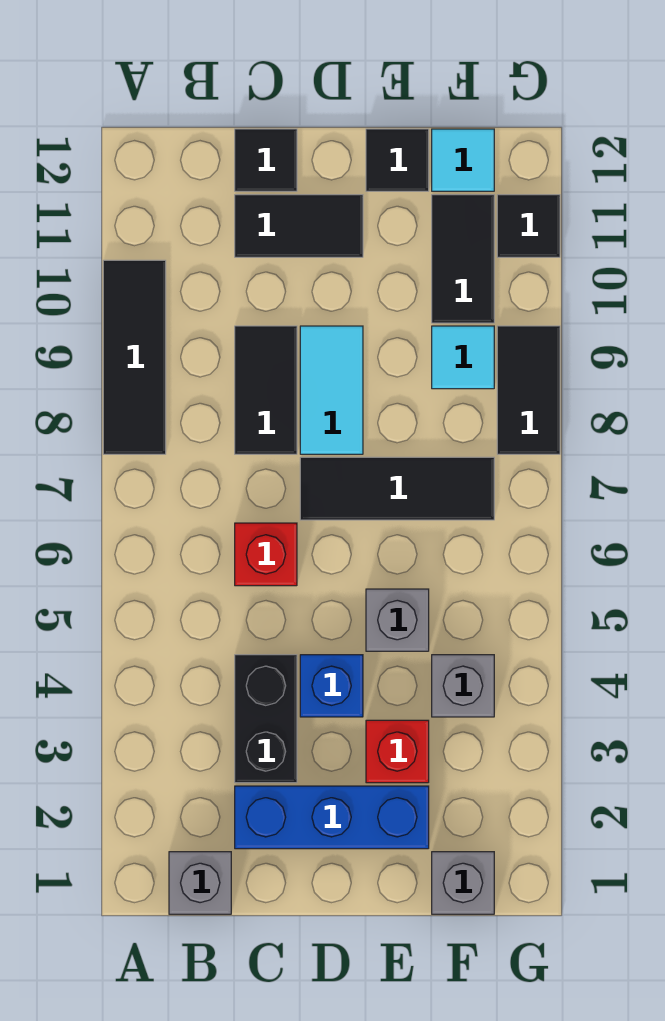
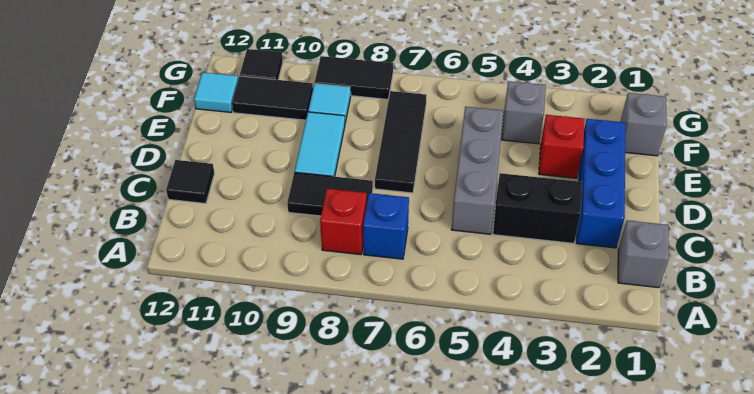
black tile A8:A10 level 1 -> none
red brick C6 level 1 -> red brick B8 level 1
black tile C11:D11 level 1 -> none
blue brick D4 level 1 -> blue brick B7 level 1
cyan tile D8:D9 level 1 -> cyan tile D9:E9 level 1
grey brick E5 level 1 -> grey brick C5:E5 level 1
black tile E12 level 1 -> none

